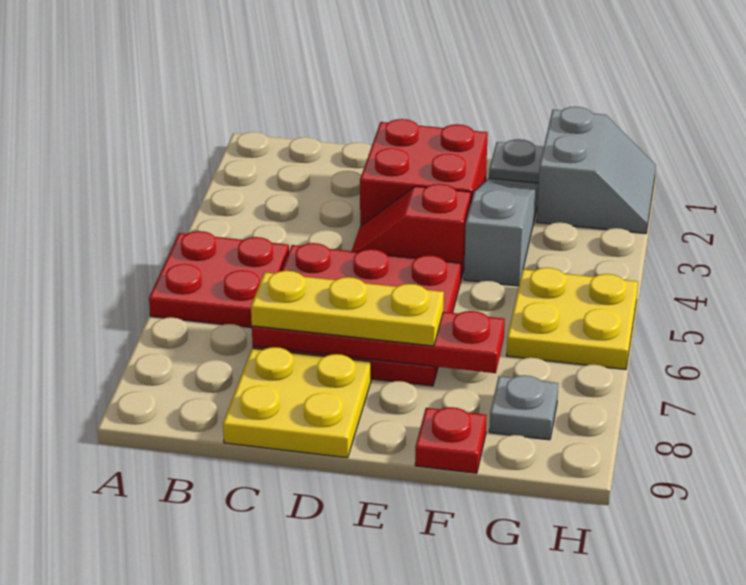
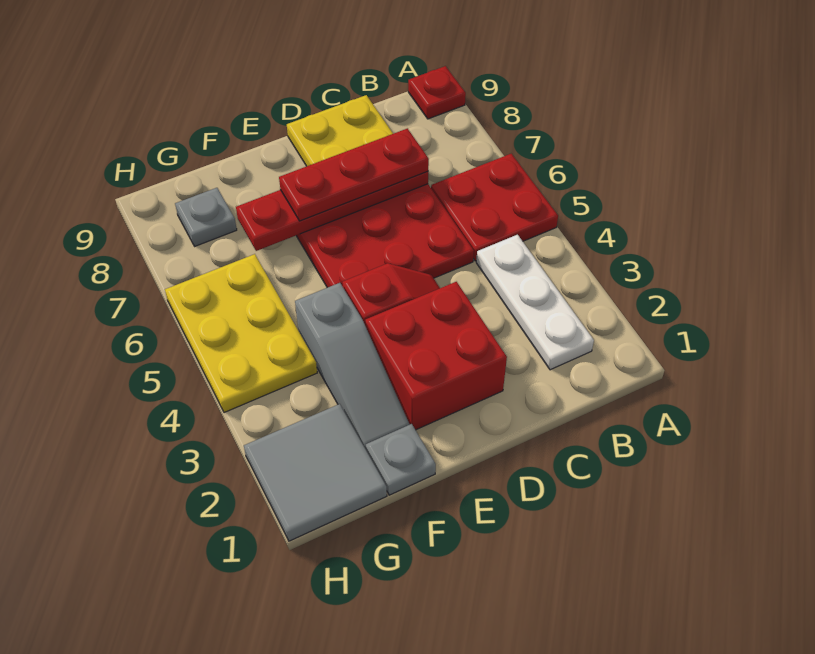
none -> white plate B2:B4 level 1
yellow plate C7:E7 level 3 -> red plate C7:E7 level 3
red plate F9 level 1 -> red plate A9 level 1
grey slope G1:H2 level 1 top G -> grey tile G1:H2 level 1
yellow plate G5:H6 level 1 -> yellow plate G4:H6 level 1

